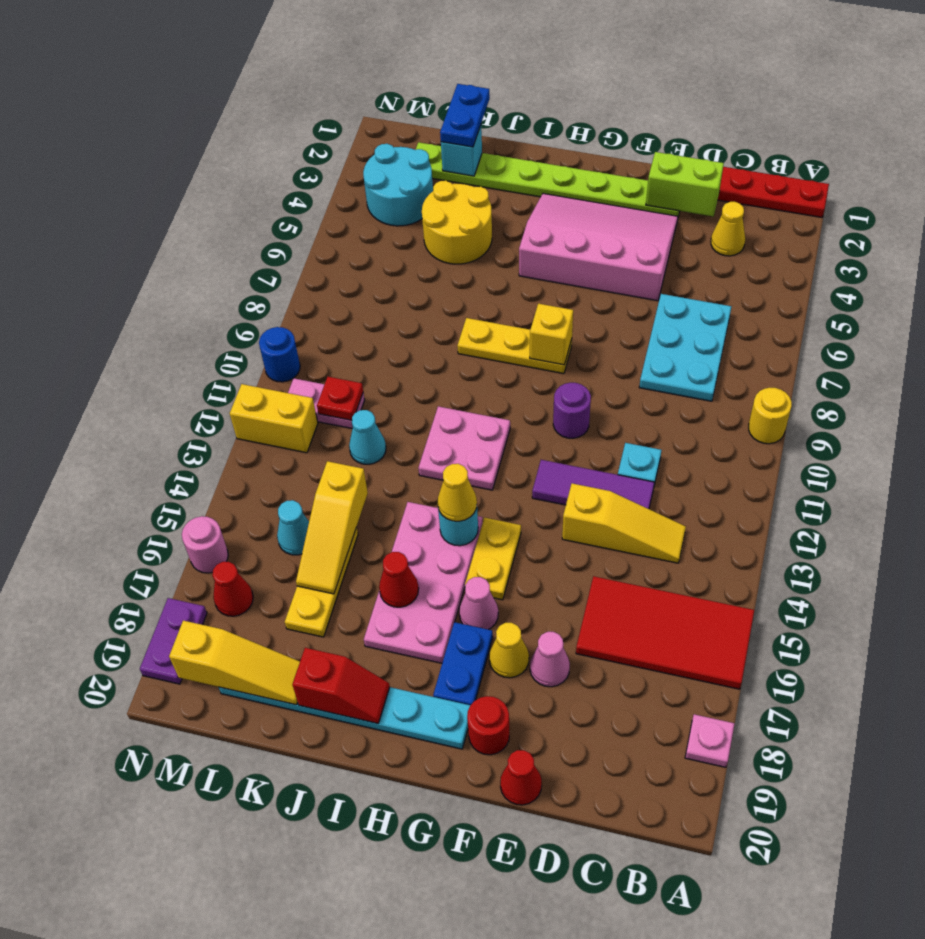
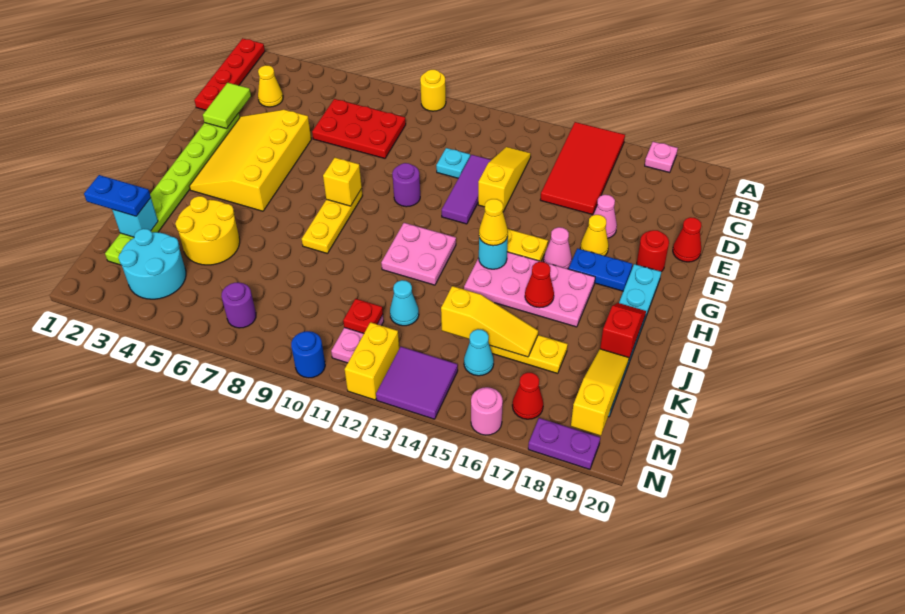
cyan plate C6:D8 level 1 -> red plate C6:D8 level 1
lime brick D2:E2 level 2 -> lime tile D2:E2 level 2
pink slope E3:H5 level 1 top 5 -> yellow slope E3:H5 level 1 top 5
none -> purple round brick M7 level 1
none -> purple tile M13:N14 level 1

